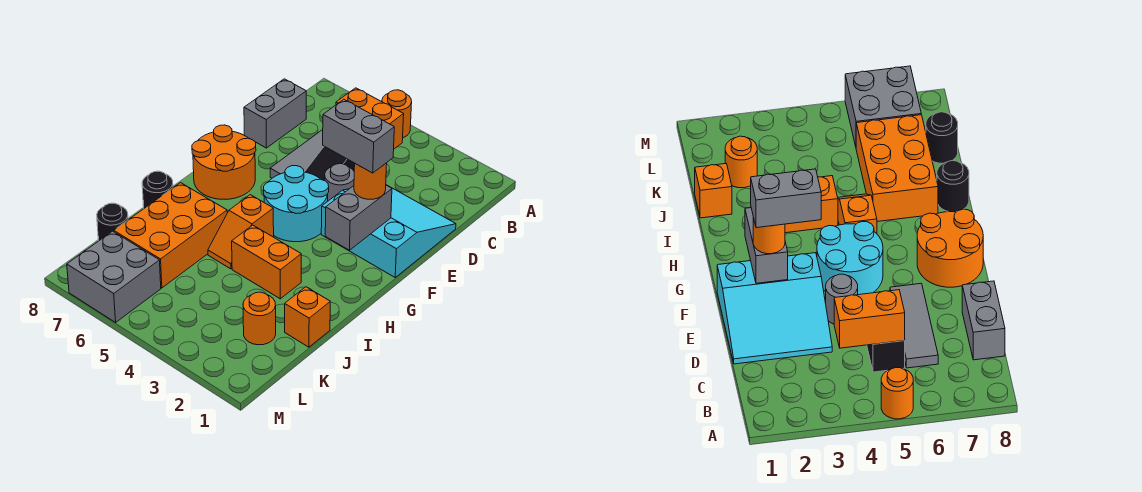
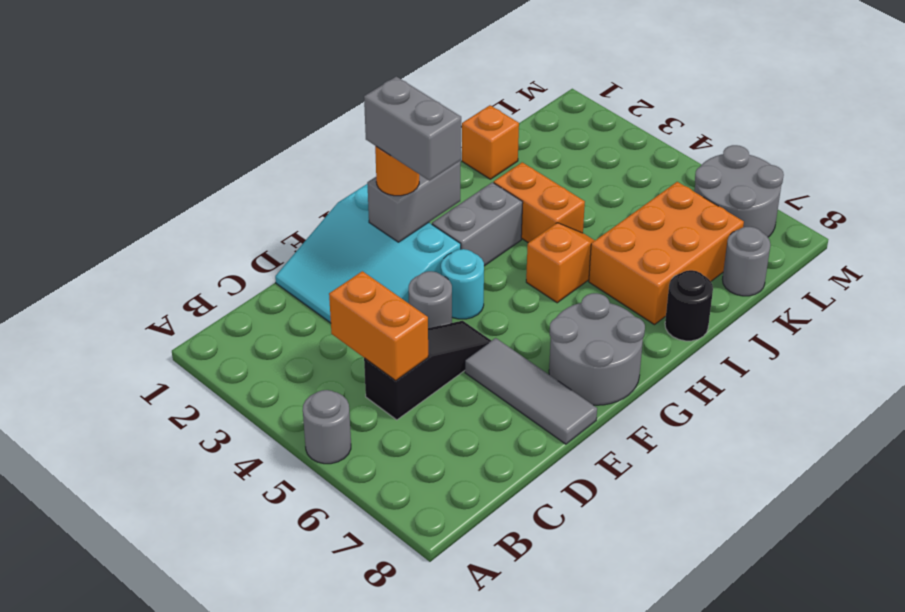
orange round brick A5 level 1 -> grey round brick A5 level 1
grey tile C6:E6 level 1 -> grey tile E6:E8 level 1
grey brick C8:D8 level 1 -> grey brick G3:H3 level 1
cyan round brick F4:G5 level 1 -> cyan round brick F4 level 1
orange round brick F7:G8 level 1 -> grey round brick F7:G8 level 1
orange round brick K2 level 1 -> none
black round brick K8 level 1 -> grey round brick K8 level 1
grey brick L6:M7 level 1 -> grey round brick L6:M7 level 1

